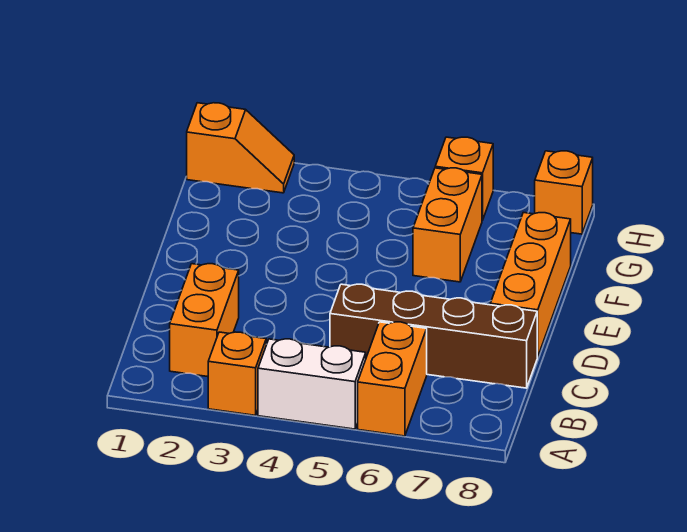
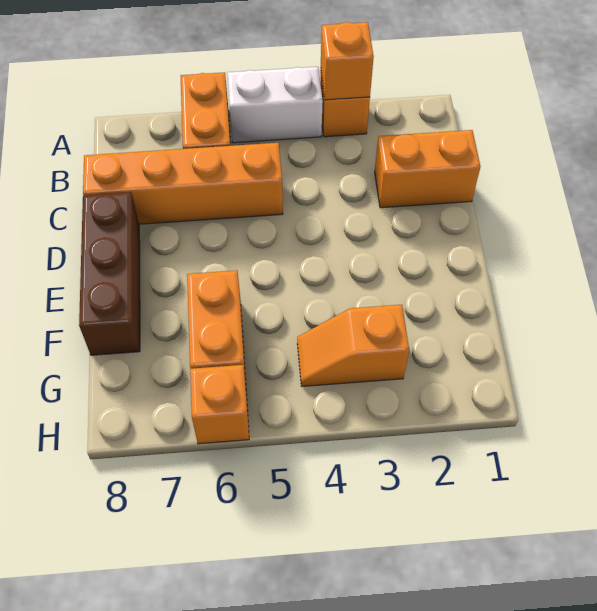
orange brick B2:C2 level 1 -> orange brick C1:C2 level 1
brown brick C5:C8 level 1 -> orange brick C5:C8 level 1
orange brick D8:F8 level 1 -> brown brick D8:F8 level 1
orange slope H1:H2 level 1 top 1 -> orange slope G3:G4 level 1 top 3
orange brick H8 level 1 -> orange brick A3 level 2

